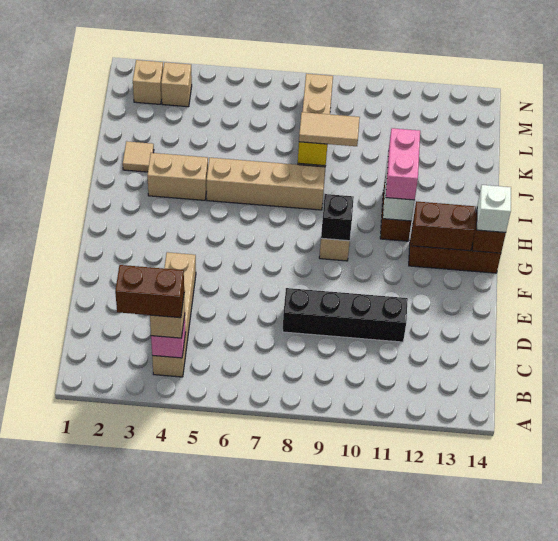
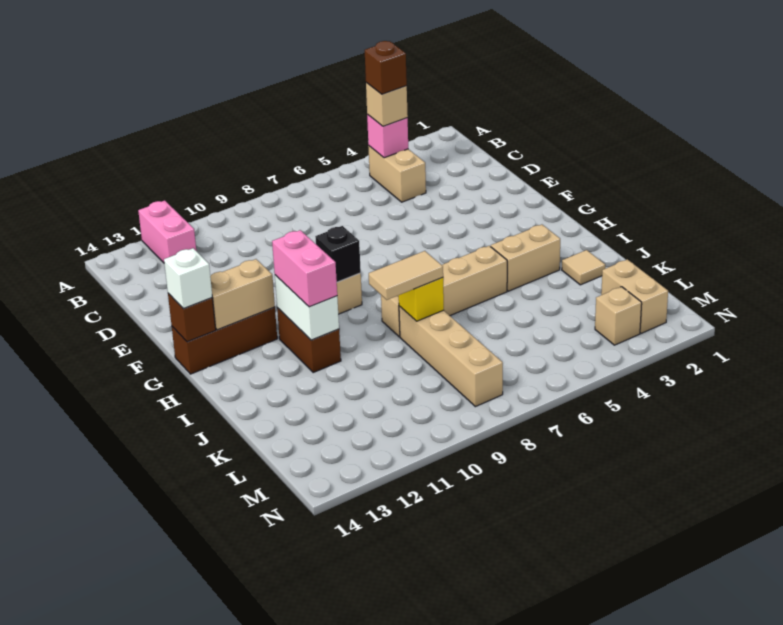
none -> pink brick A12:B12 level 1
brown brick B3:B4 level 4 -> brown brick B4 level 4
tan brick B4:E4 level 1 -> tan brick B4:C4 level 1
black brick D8:D11 level 1 -> none
brown brick G12:G13 level 2 -> tan brick G12:G13 level 2
tan brick M2 level 1 -> tan brick L2:M2 level 1

